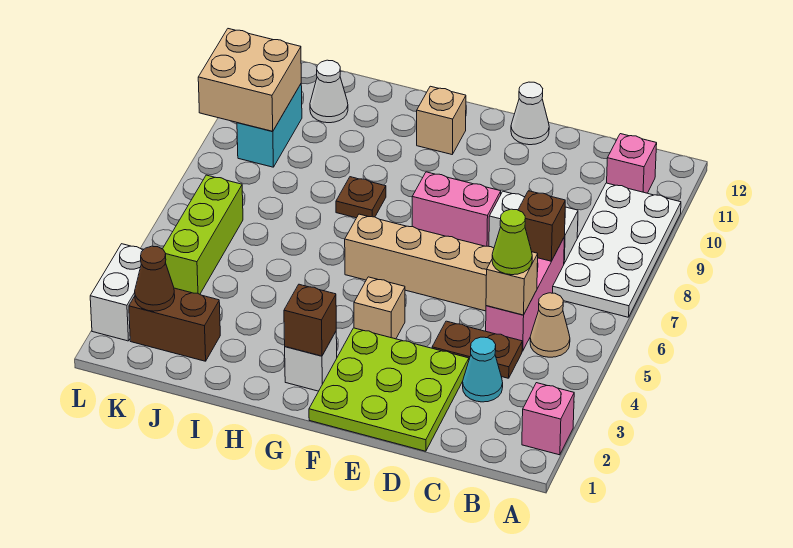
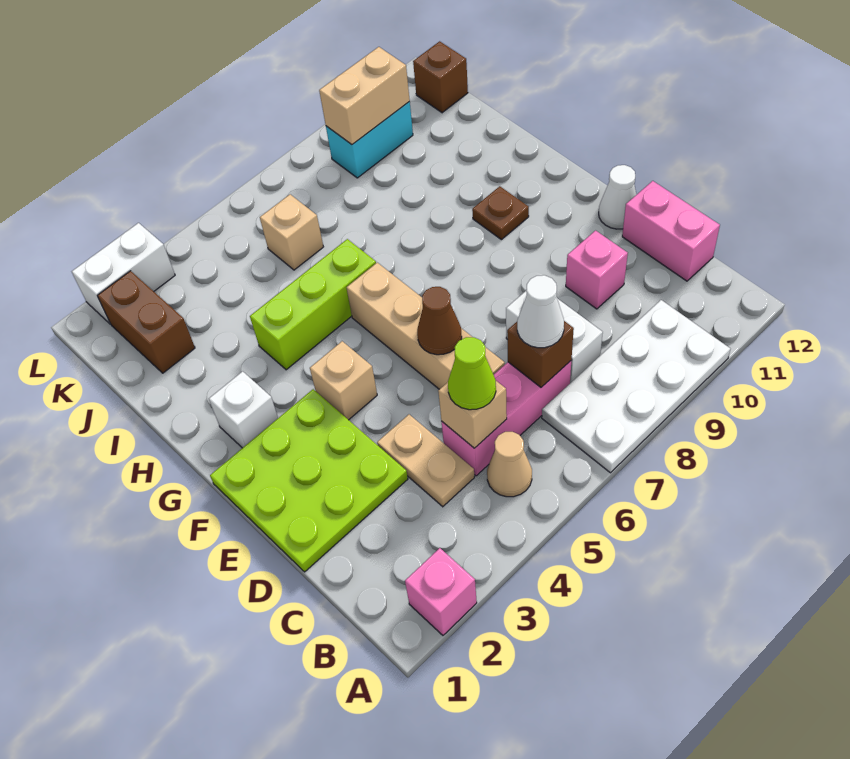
pink brick B11 level 1 -> pink brick D10 level 1
cyan cone C3 level 1 -> none
brown plate C4:D4 level 1 -> tan plate C4:D4 level 1
pink brick E8:F8 level 1 -> pink brick C12:D12 level 1
brown brick G2 level 2 -> brown brick K12 level 1
tan brick G11 level 1 -> tan brick J6 level 1
brown plate H8 level 1 -> brown plate G10 level 1
white cone J11 level 1 -> white cone C7 level 3
brown cone K2 level 2 -> brown cone E6 level 2
lime brick K4:K6 level 1 -> lime brick H4:H6 level 1
tan brick K9:L10 level 2 -> tan brick K9:K10 level 2

